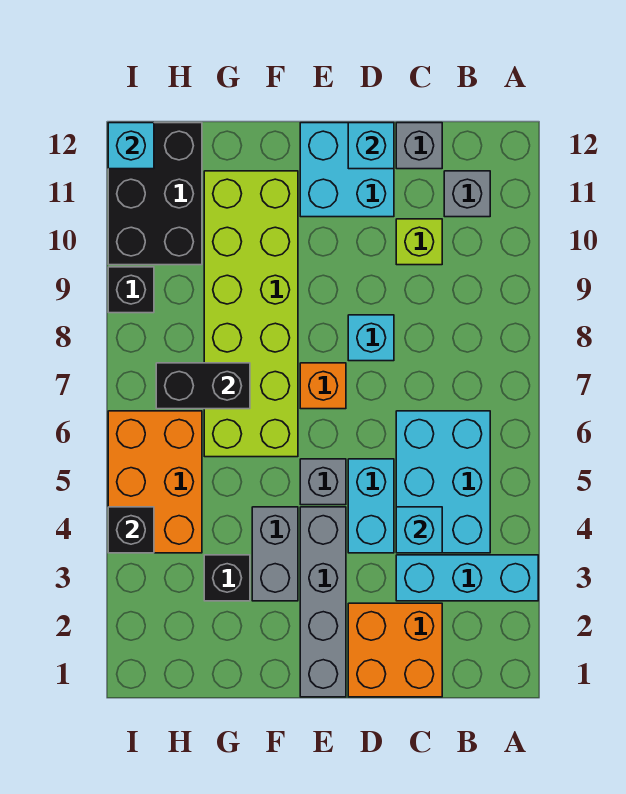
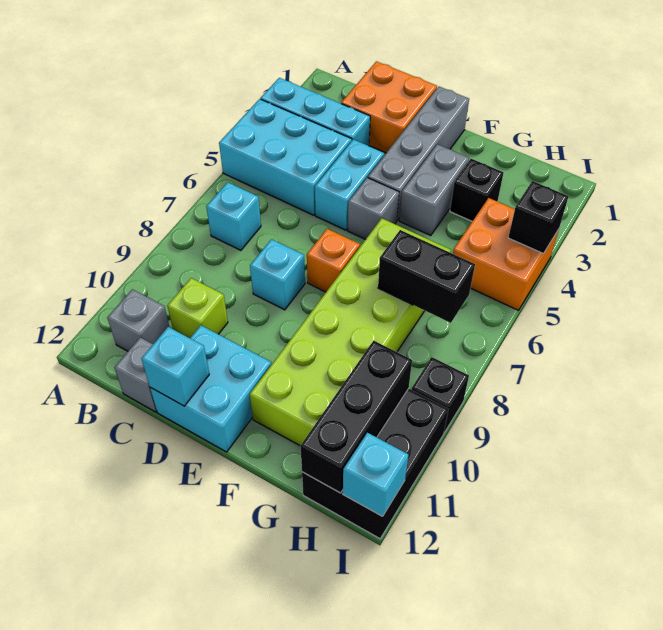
cyan brick B4:C6 level 1 -> cyan brick A4:C5 level 1
cyan brick C4 level 2 -> cyan brick B7 level 1
orange brick H4:I6 level 1 -> orange brick H4:I5 level 1
none -> black brick H10:H12 level 2

